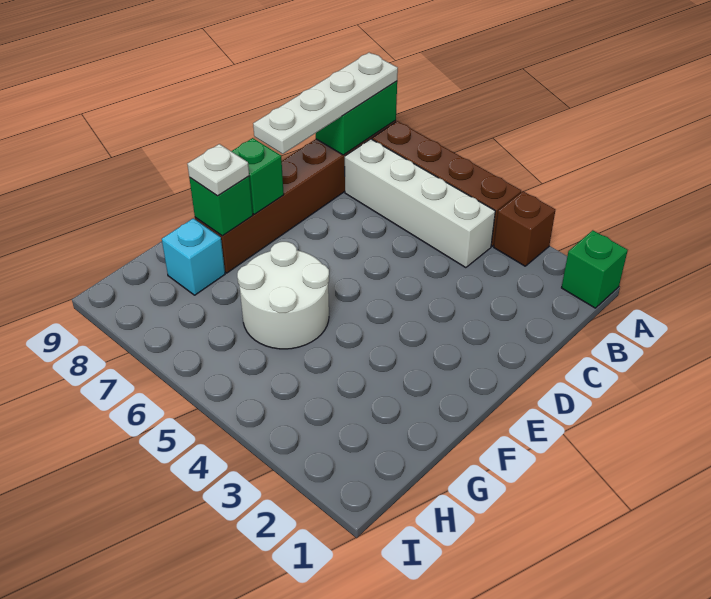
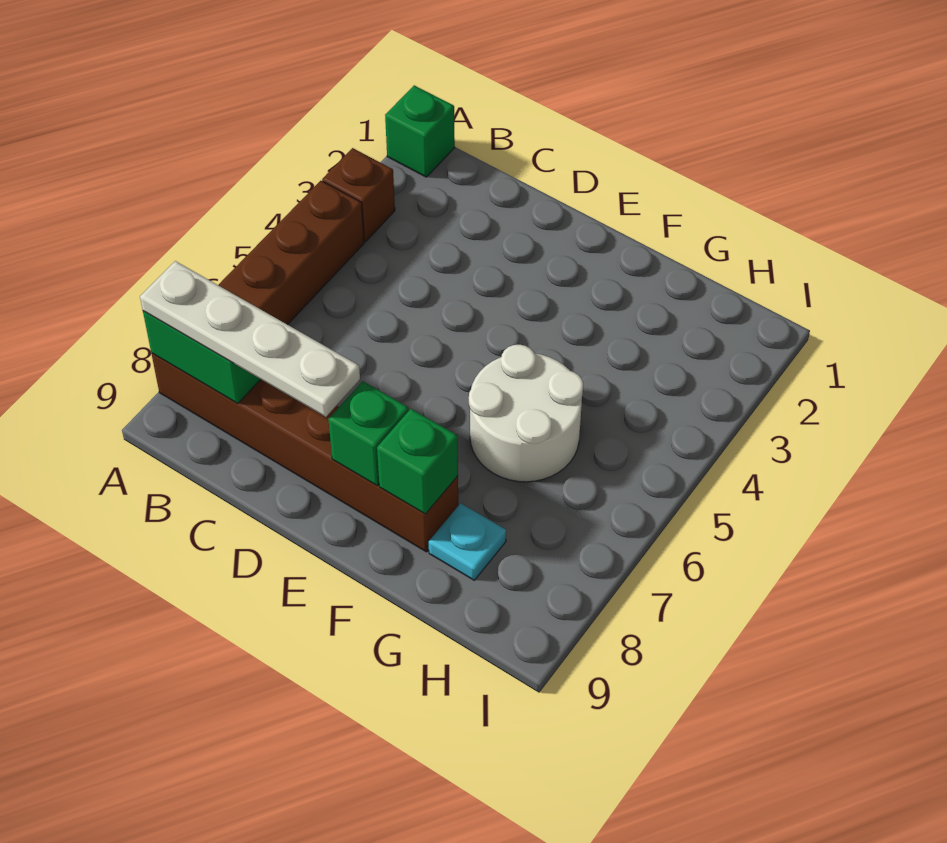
white brick B4:B7 level 1 -> none
white plate F8 level 3 -> none
cyan brick G8 level 1 -> cyan plate G8 level 1

